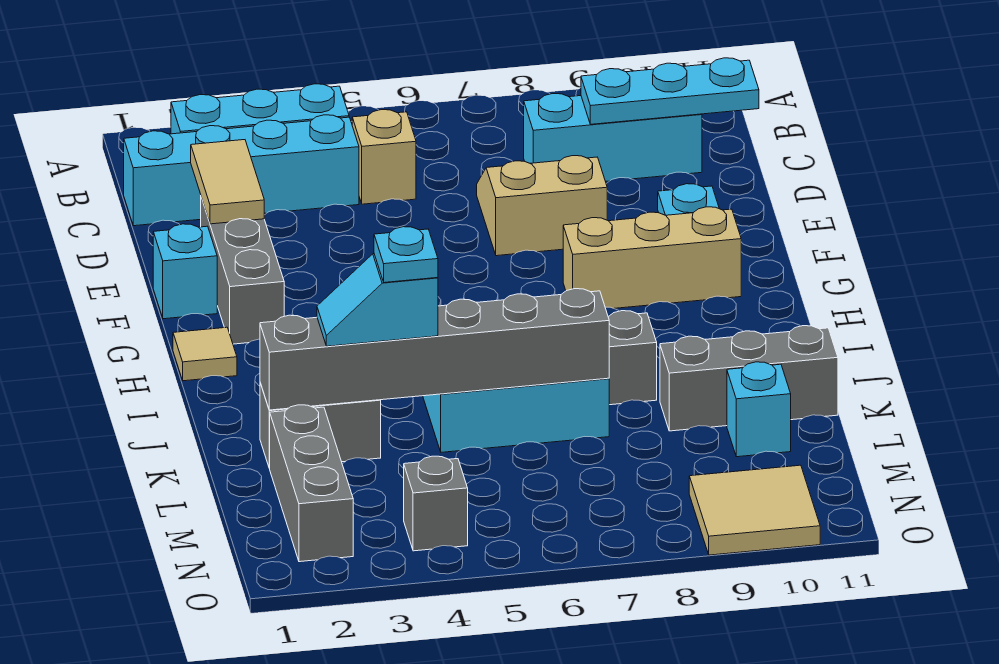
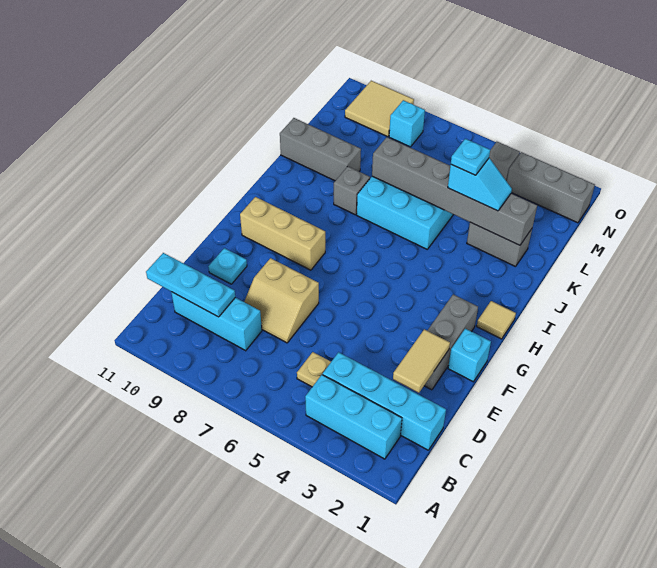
tan brick C5 level 1 -> tan plate C5 level 1
grey brick L2:N2 level 1 -> grey brick N1:N3 level 1
cyan brick L10 level 1 -> cyan brick N8 level 1

